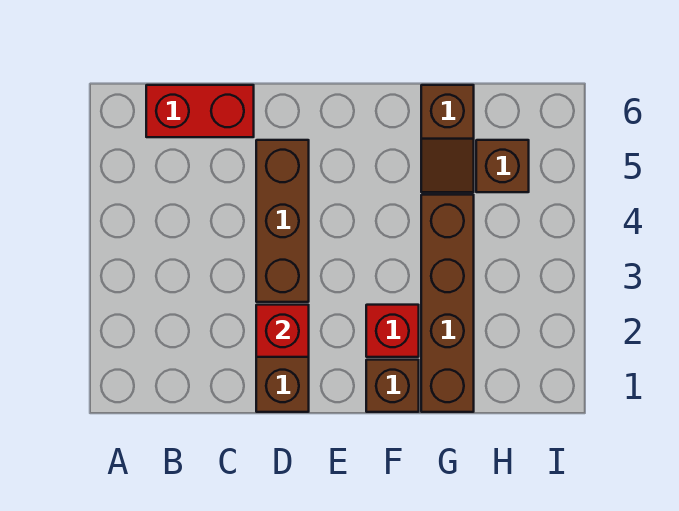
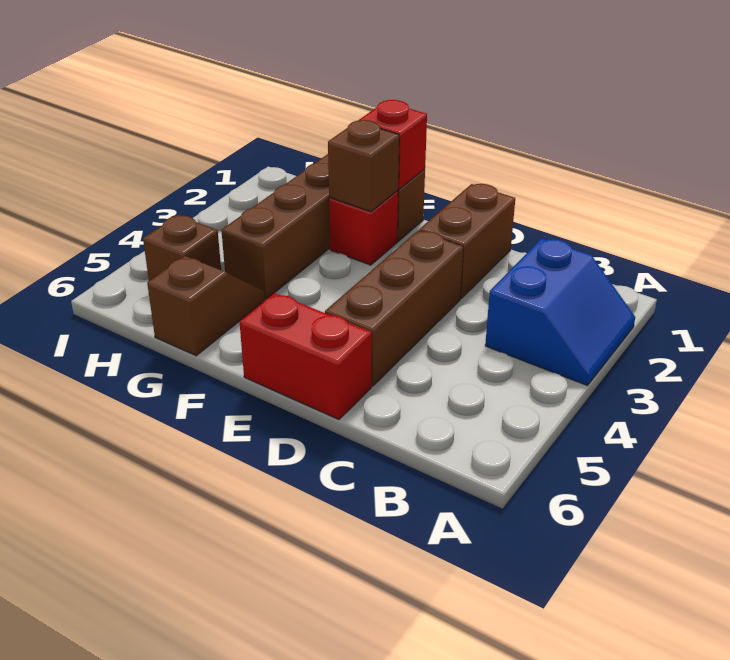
none -> blue slope A2:B3 level 1 top B
red brick B6:C6 level 1 -> red brick D6:E6 level 1
red brick D2 level 2 -> red brick F1 level 2
none -> brown brick F2 level 2

